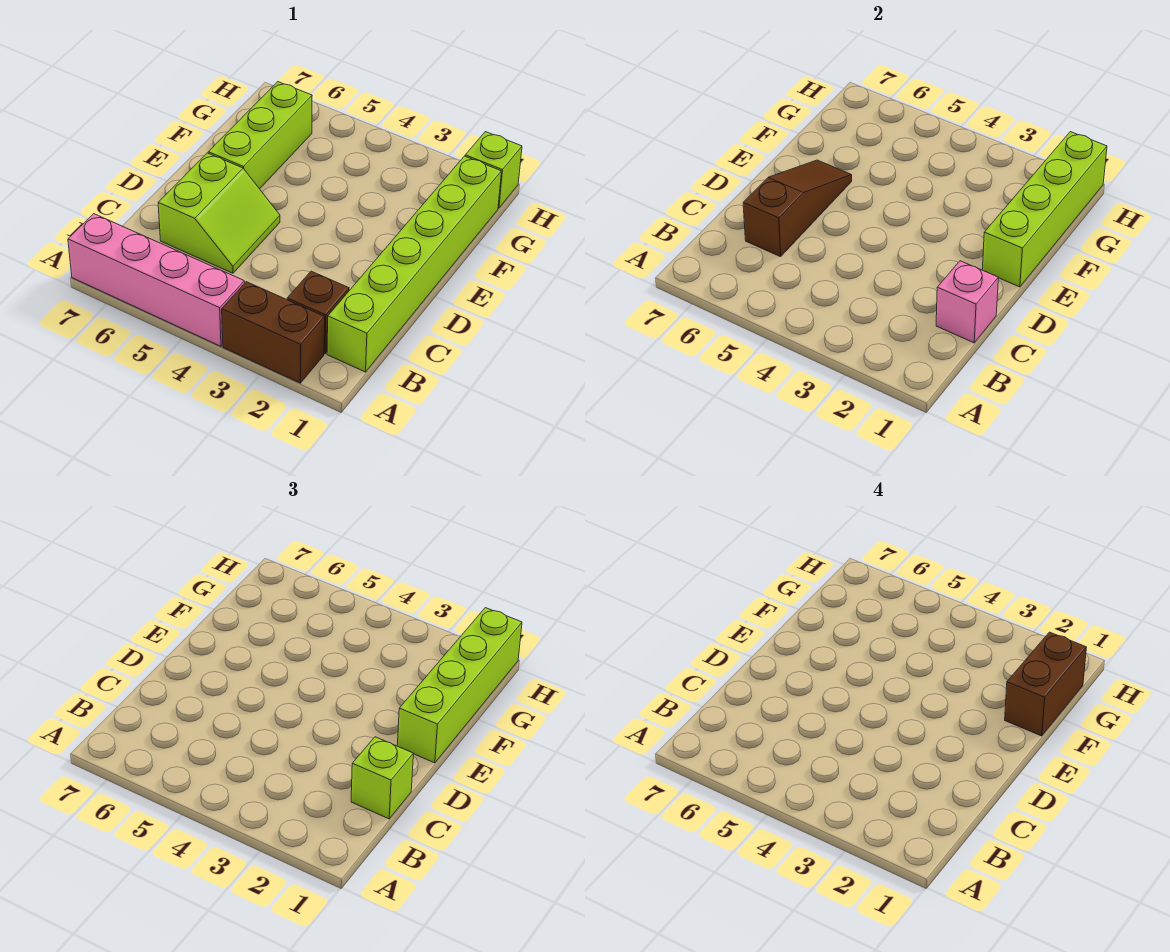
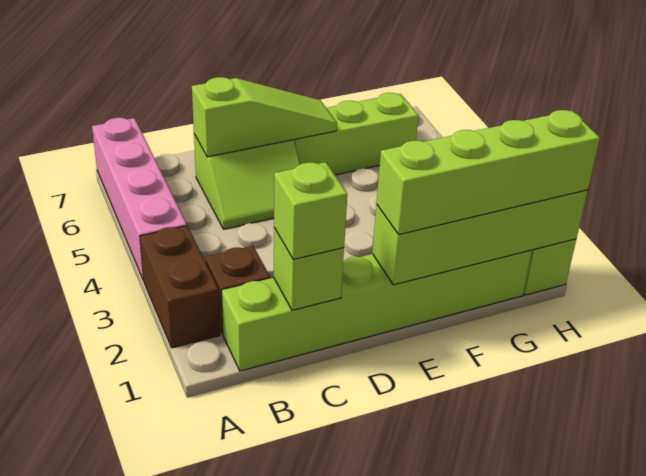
pink brick C1 level 2 -> lime brick C1 level 2
brown slope C6:E6 level 2 top C -> lime slope C6:E6 level 2 top C
brown brick F1:G1 level 4 -> none

